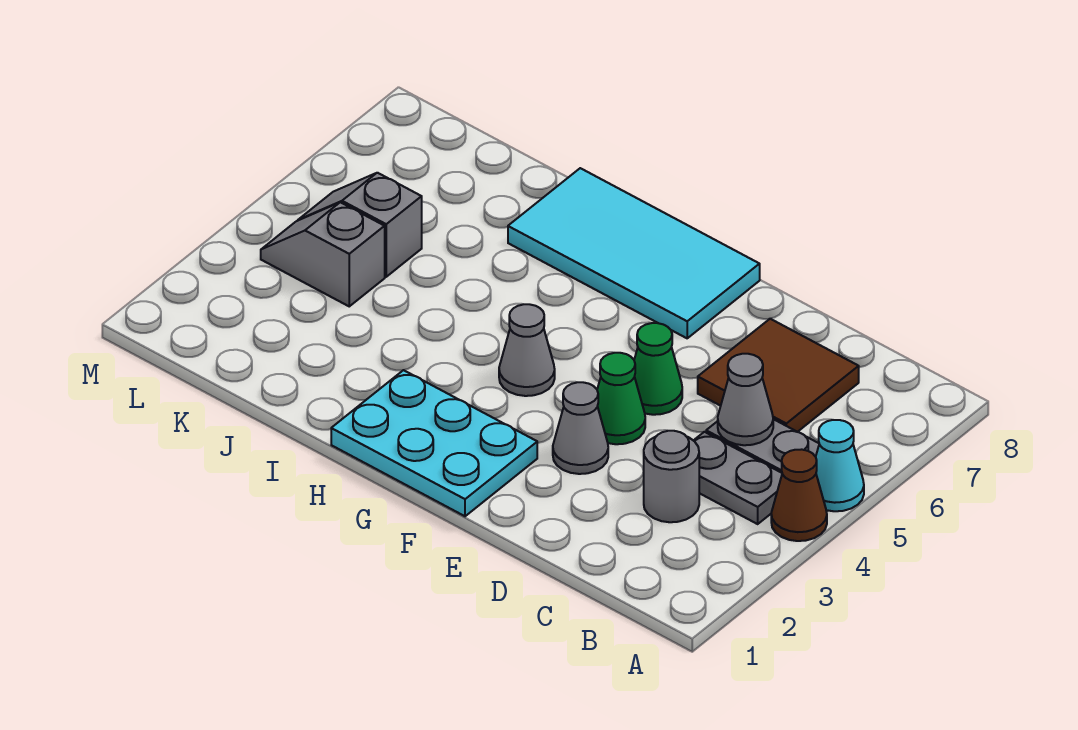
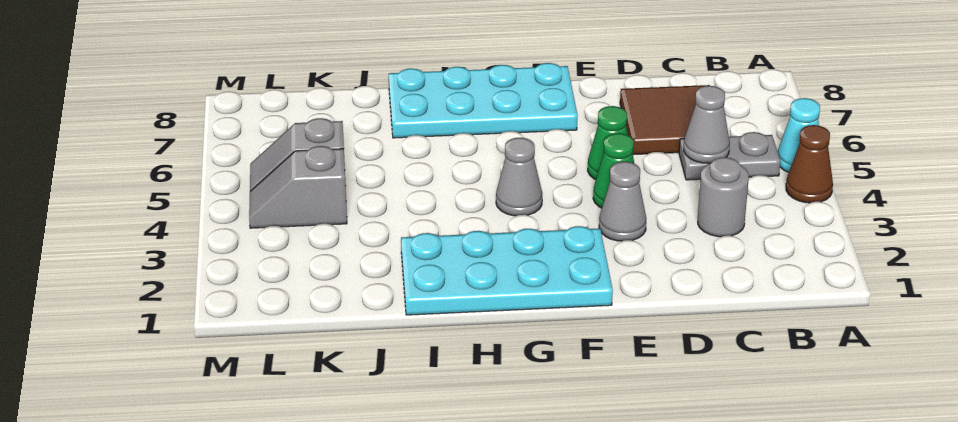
grey plate B4:C4 level 1 -> none
cyan plate F1:H2 level 1 -> cyan plate F1:I2 level 1
cyan tile F7:I8 level 1 -> cyan plate F7:I8 level 1

